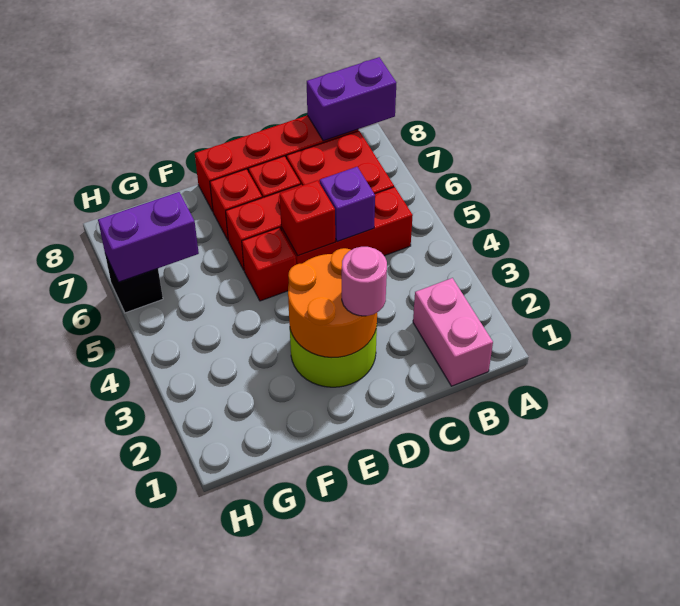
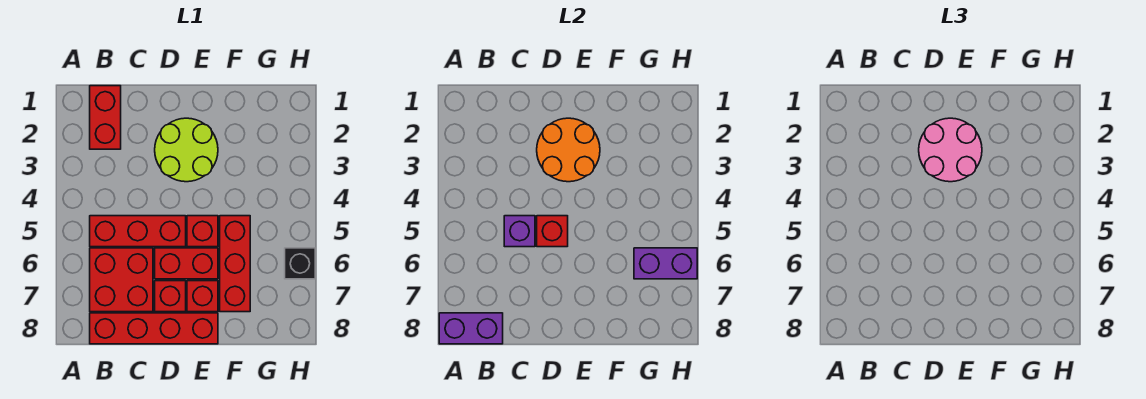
pink brick B1:B2 level 1 -> red brick B1:B2 level 1
pink round brick D2 level 3 -> pink round brick D2:E3 level 3
none -> red brick F5:F7 level 1

